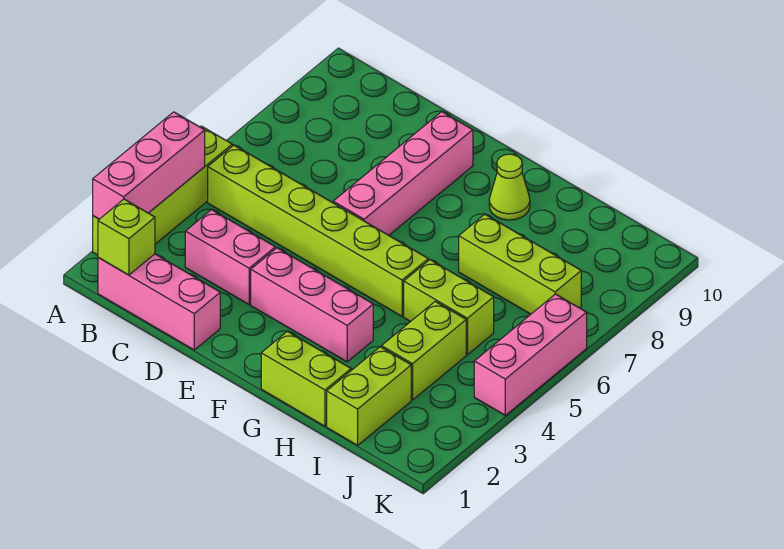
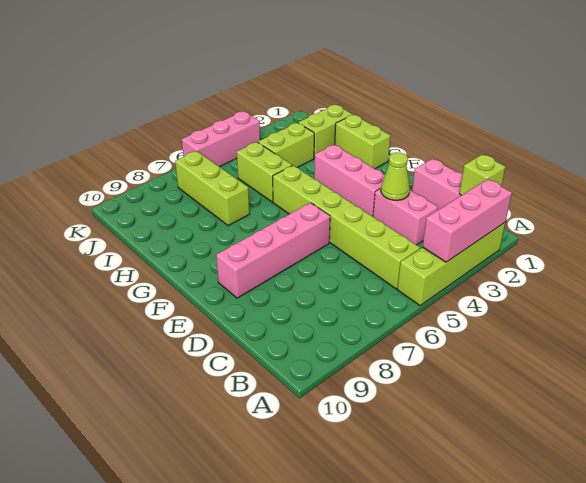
lime cone G9 level 1 -> lime cone D3 level 2

